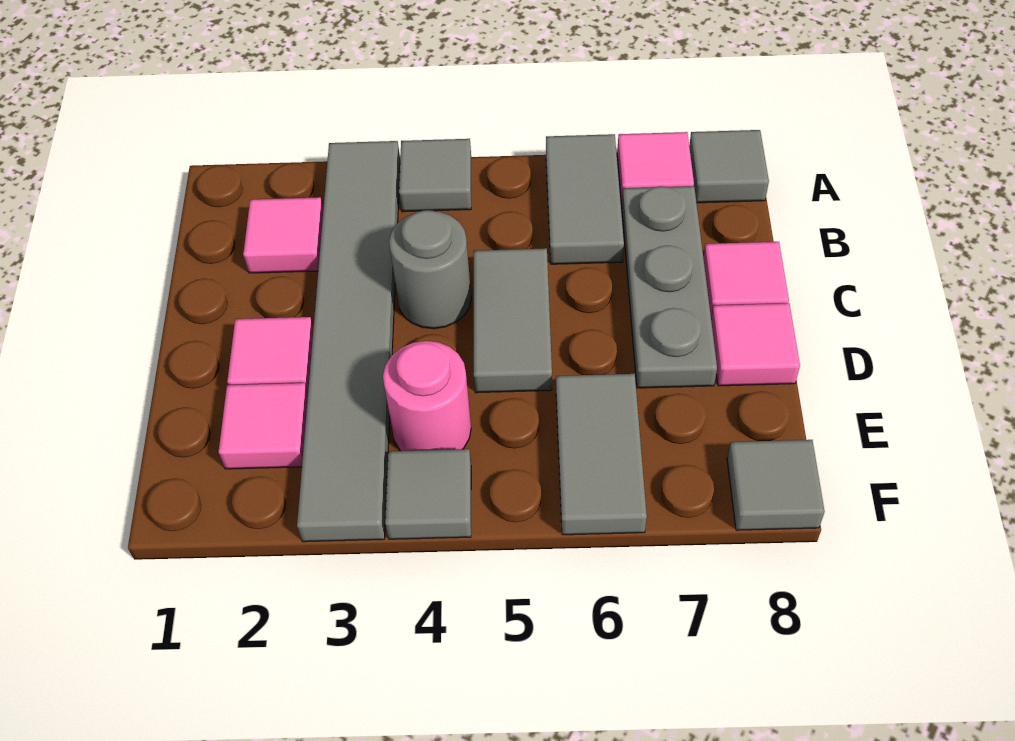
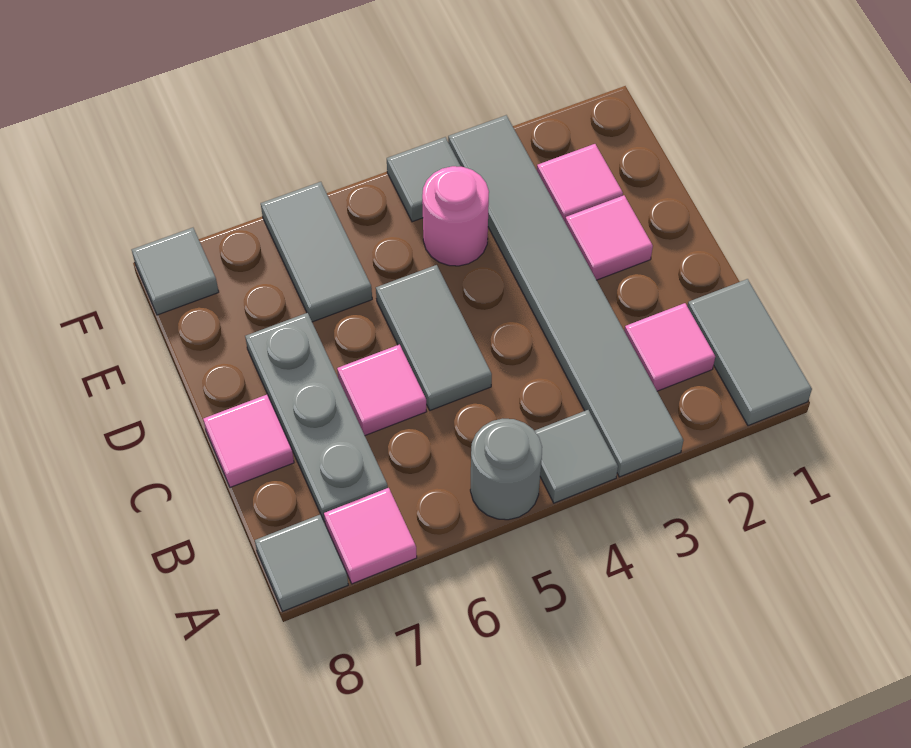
grey tile A6:B6 level 1 -> grey tile A1:B1 level 1
grey round brick C4 level 1 -> grey round brick A5 level 1
pink tile D8 level 1 -> pink tile C6 level 1

